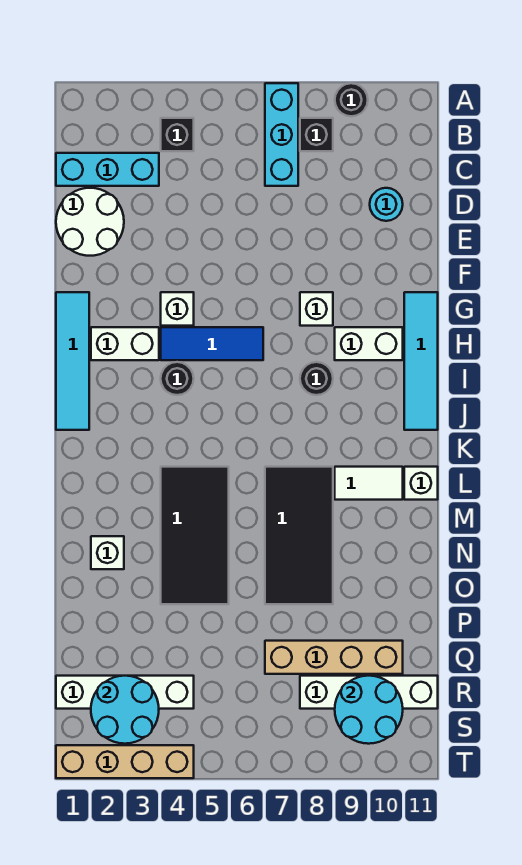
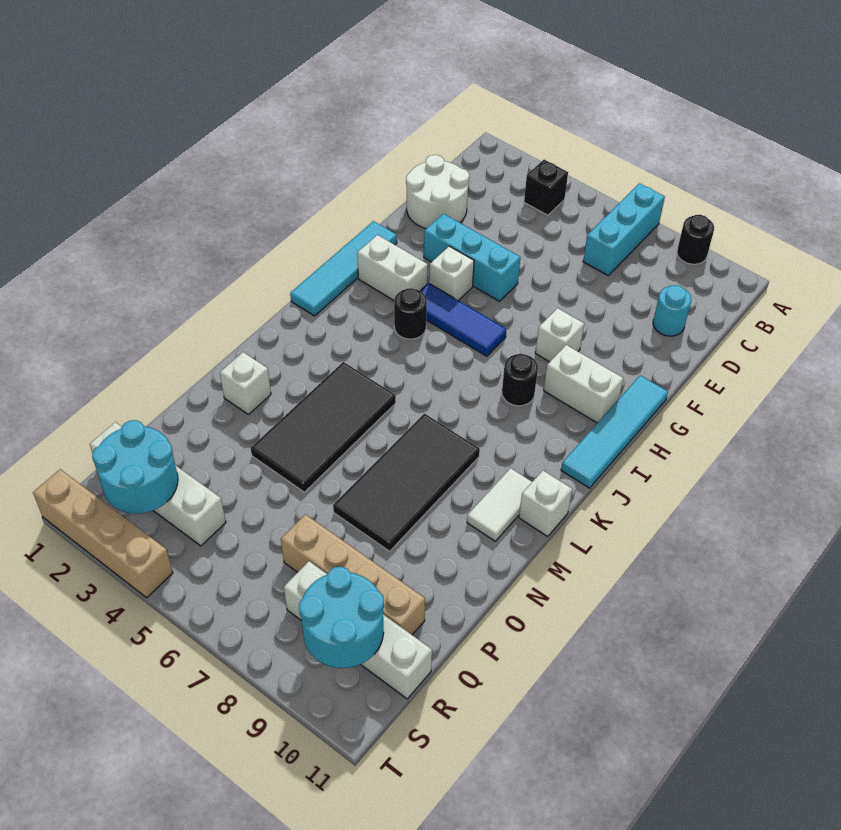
black brick B8 level 1 -> none
cyan brick C1:C3 level 1 -> cyan brick F3:F5 level 1
white tile L9:L10 level 1 -> white tile L10:M10 level 1

